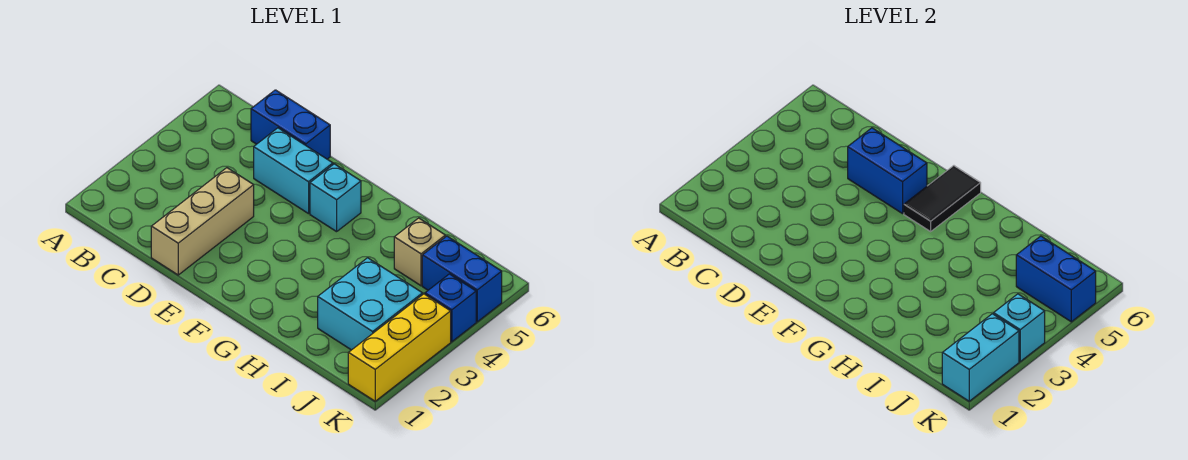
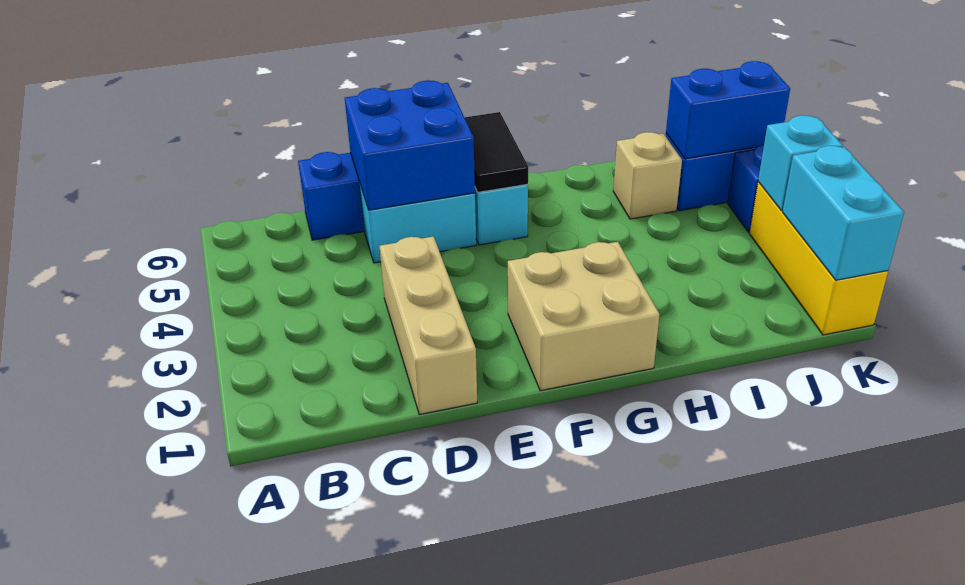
blue brick D5:E5 level 2 -> blue brick D5:E6 level 2
none -> tan brick F1:G2 level 1
cyan brick I2:J3 level 1 -> none

